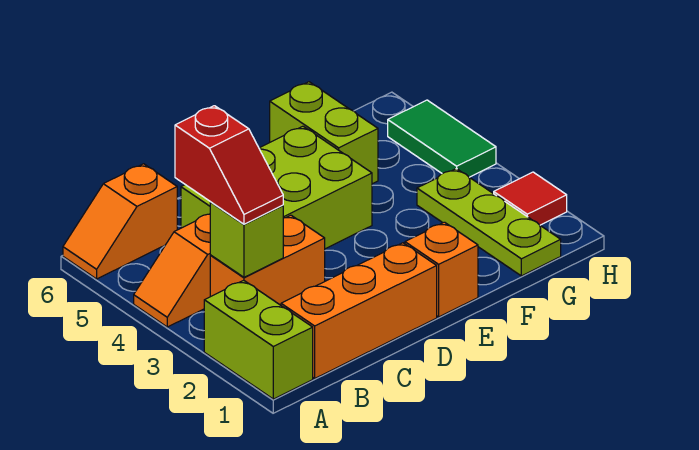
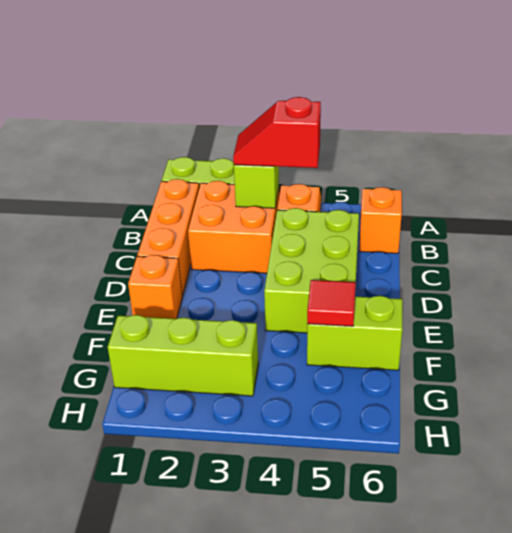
orange brick B3:C3 level 1 -> orange brick B2:C3 level 1
lime plate G1:G3 level 1 -> lime brick G1:G3 level 1
red tile H2 level 1 -> red tile F5 level 2
green tile H4:H5 level 1 -> none

